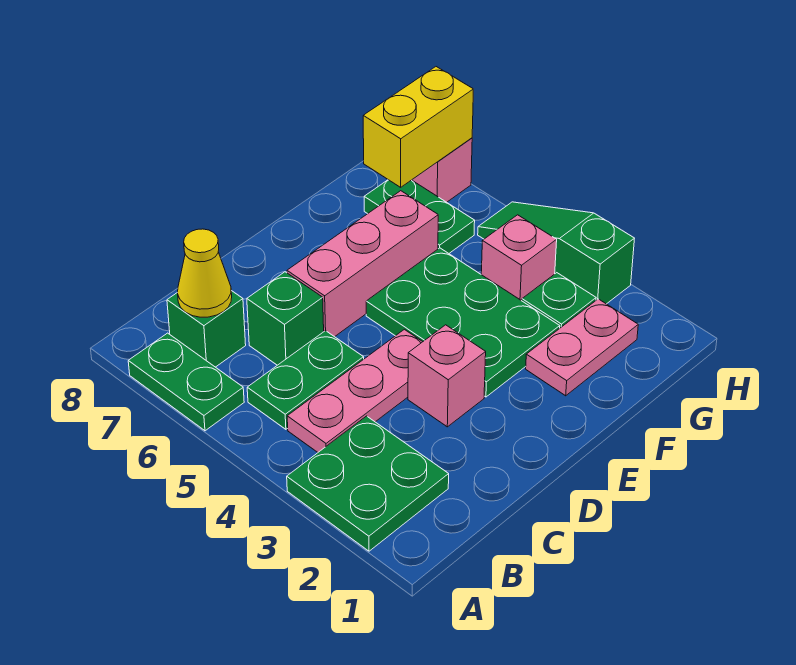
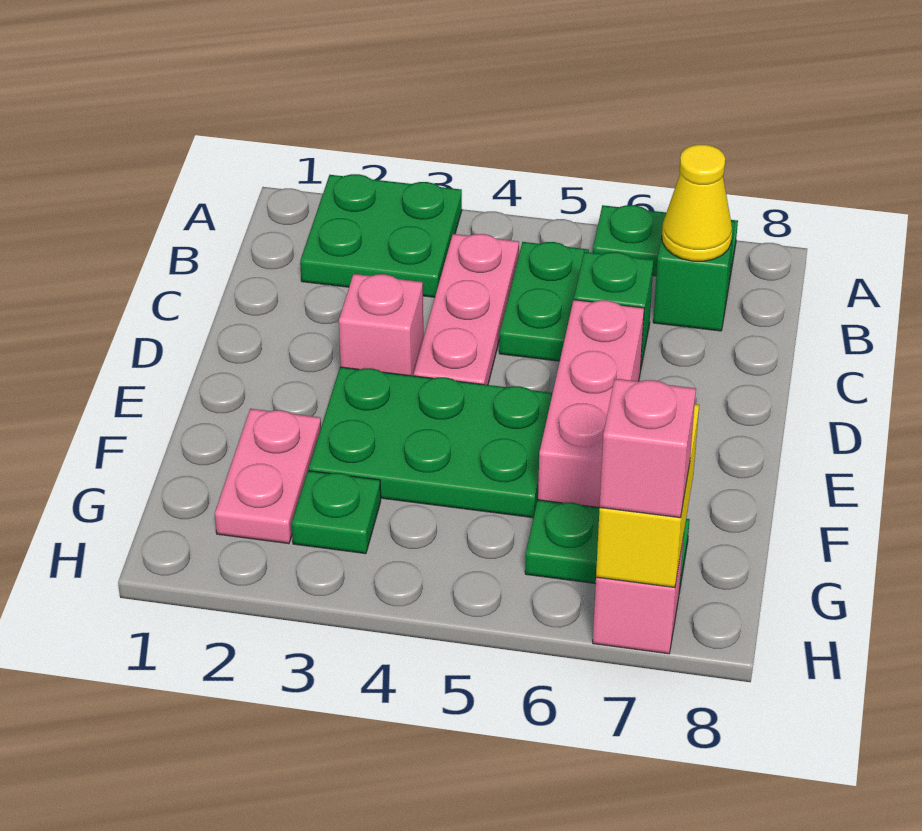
pink brick G4 level 1 -> pink brick H7 level 3
green slope H3:H5 level 1 top 3 -> none

